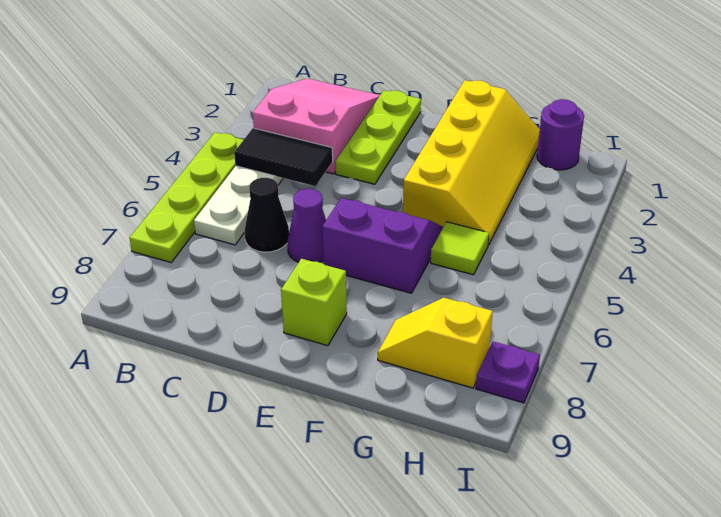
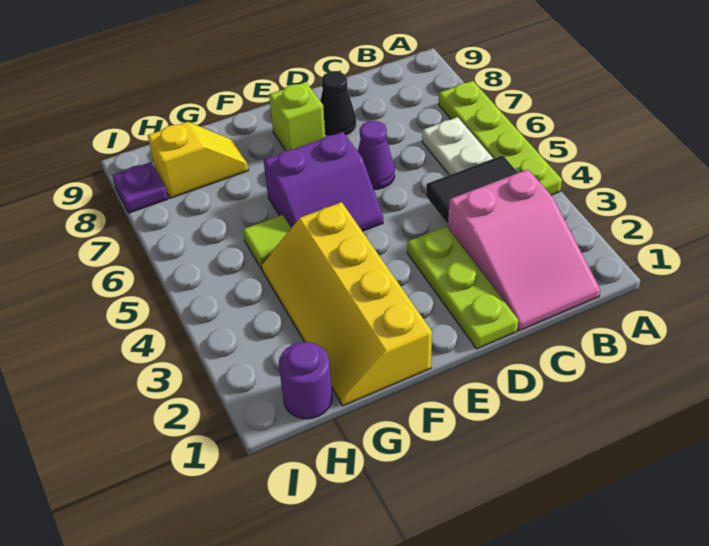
black cone C6 level 1 -> black cone D8 level 1

